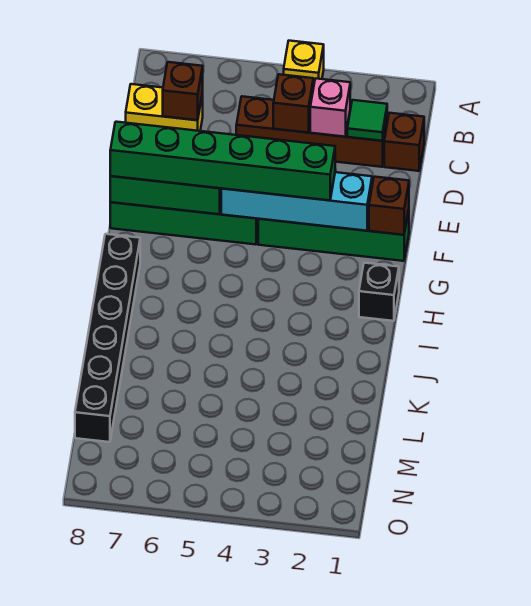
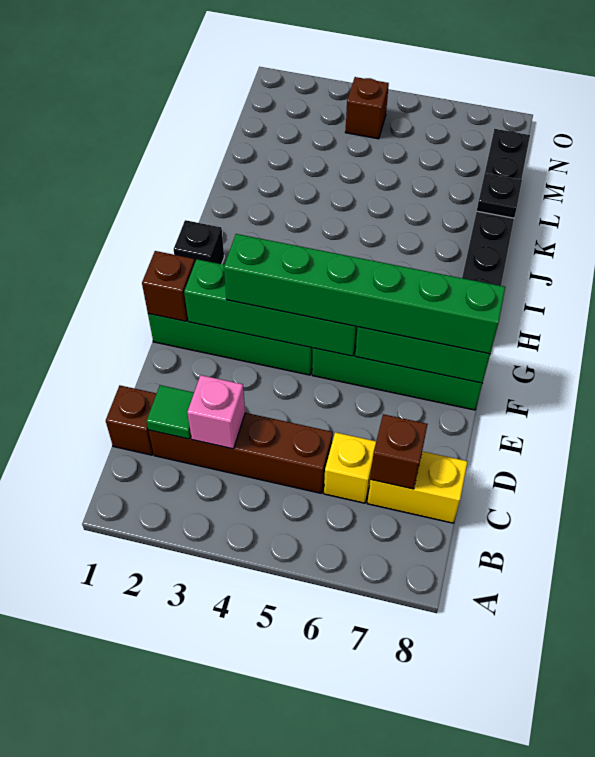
yellow brick A4 level 1 -> yellow brick C6 level 1
brown brick C4 level 2 -> brown brick N4 level 1
cyan brick F2:F5 level 2 -> green brick F2:F5 level 2
none -> black plate K8 level 2

